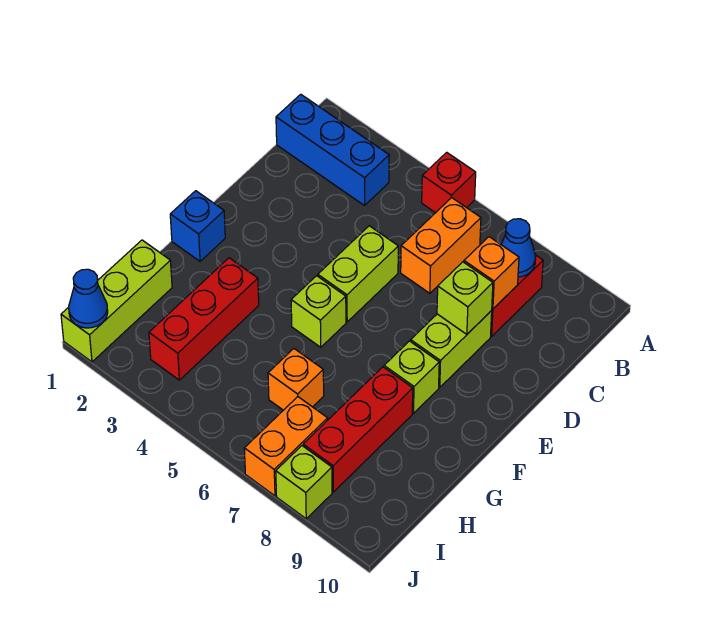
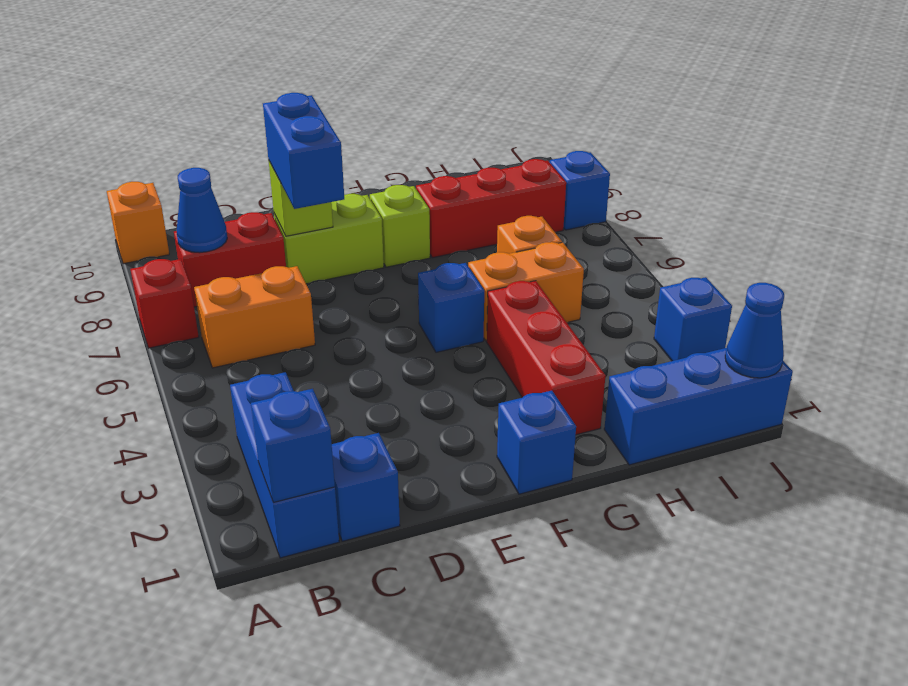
red brick A5 level 1 -> red brick A7 level 1
none -> blue brick B1 level 2
none -> blue brick C1 level 1
orange brick C8 level 2 -> orange brick A10 level 1
lime brick D5:E5 level 1 -> none
none -> blue brick D7:D8 level 3
lime brick F5 level 1 -> blue brick F5 level 1
red brick G3:I3 level 1 -> red brick G2:G4 level 1
lime brick H1:J1 level 1 -> blue brick H1:J1 level 1
orange brick I7:J7 level 1 -> orange brick G5:H5 level 1
none -> blue brick J3 level 1
lime brick J8 level 1 -> blue brick J8 level 1

